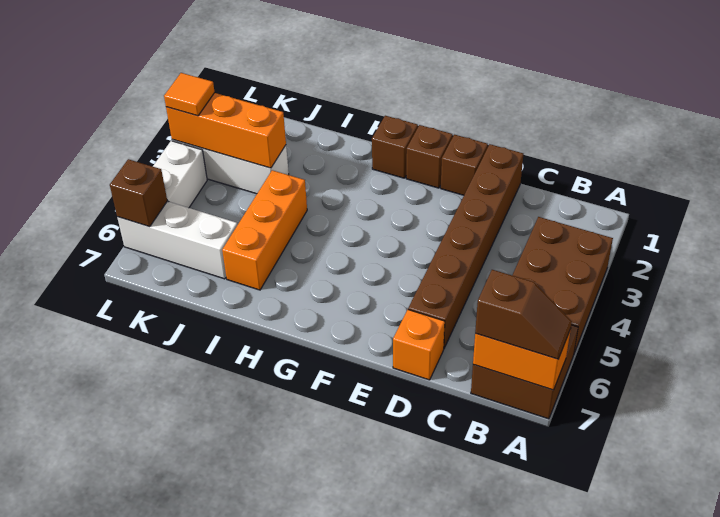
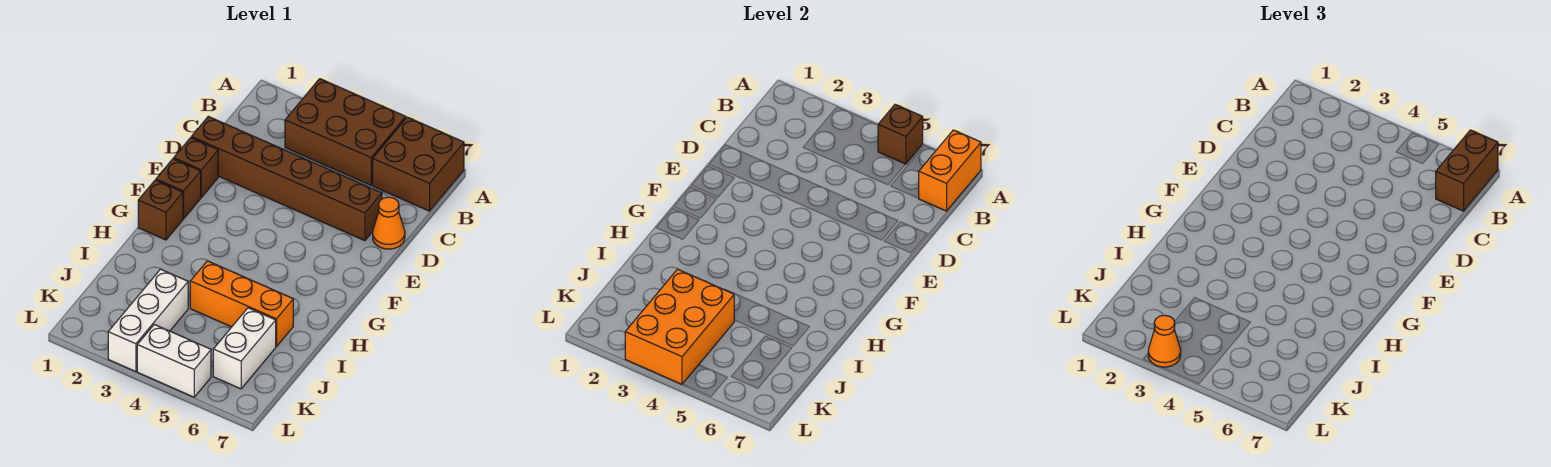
brown slope A7:B7 level 3 top B -> brown brick A7:B7 level 3
orange brick D7 level 1 -> orange cone D7 level 1
orange brick J3:L3 level 2 -> orange brick J3:L4 level 2
white brick J6:L6 level 1 -> white brick J6:K6 level 1
orange tile L3 level 3 -> orange cone L3 level 3
brown brick L6 level 2 -> brown brick A5 level 2

